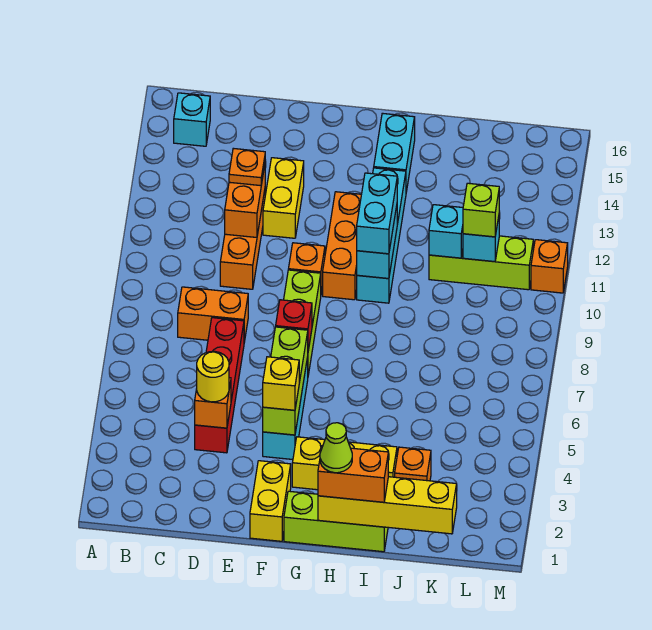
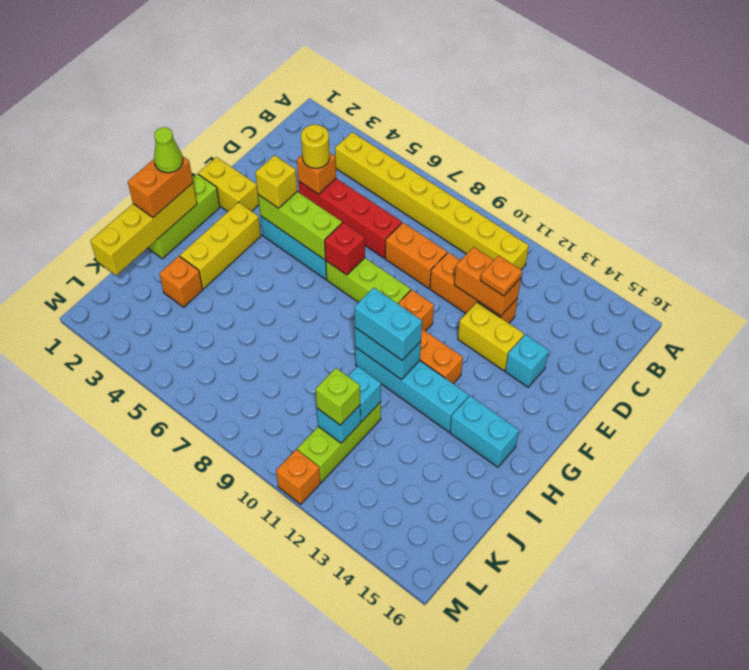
none -> yellow brick B4:B11 level 1
cyan brick B15 level 1 -> cyan brick E14 level 1
orange brick C8:D8 level 1 -> orange brick D8:D9 level 1

